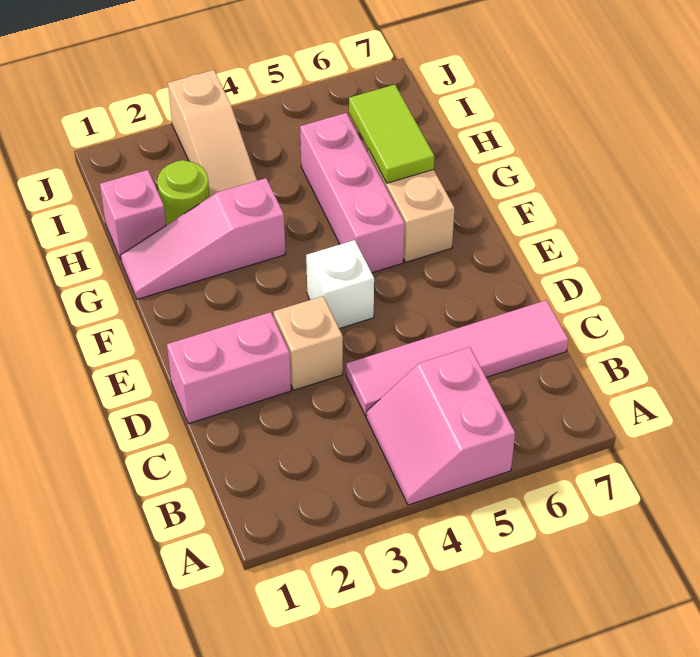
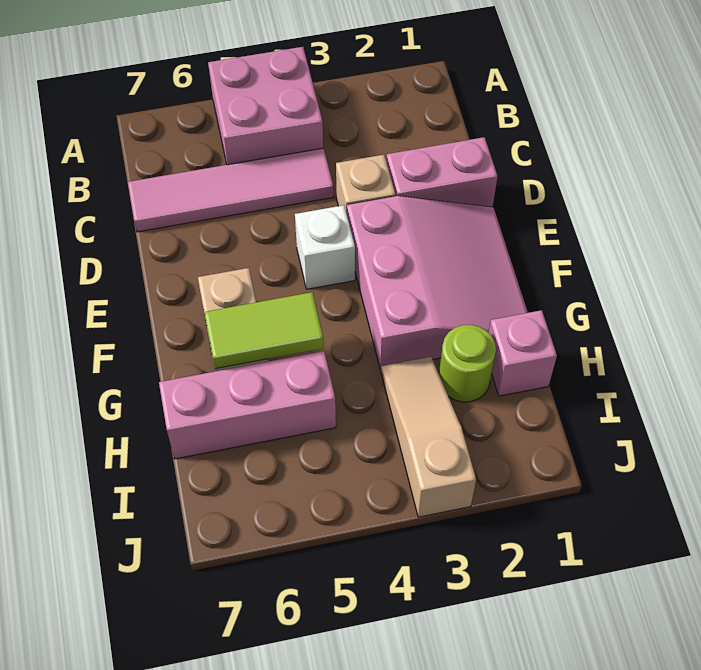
pink slope A4:B5 level 1 top 5 -> pink brick A4:B5 level 1
pink brick F5:H5 level 1 -> pink brick H5:H7 level 1
pink slope G1:G3 level 1 top 3 -> pink slope E1:G3 level 1 top 3
lime tile G6:H6 level 2 -> lime tile G5:G6 level 2

